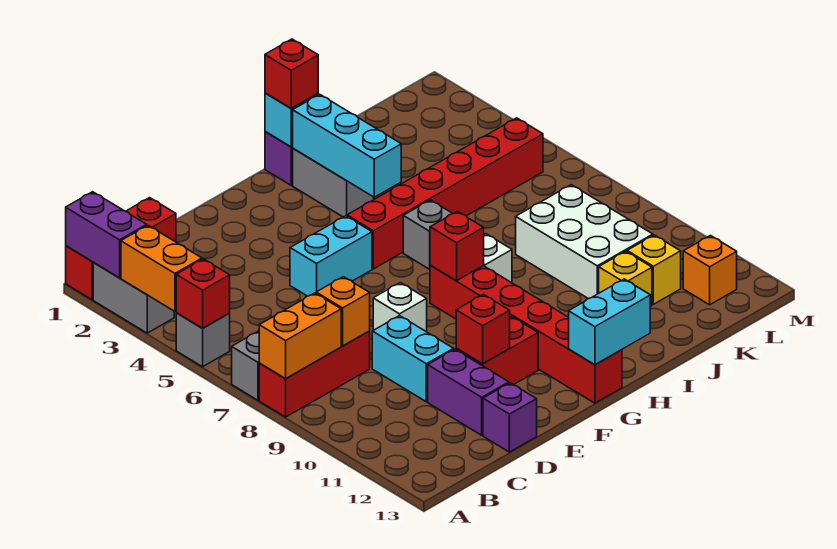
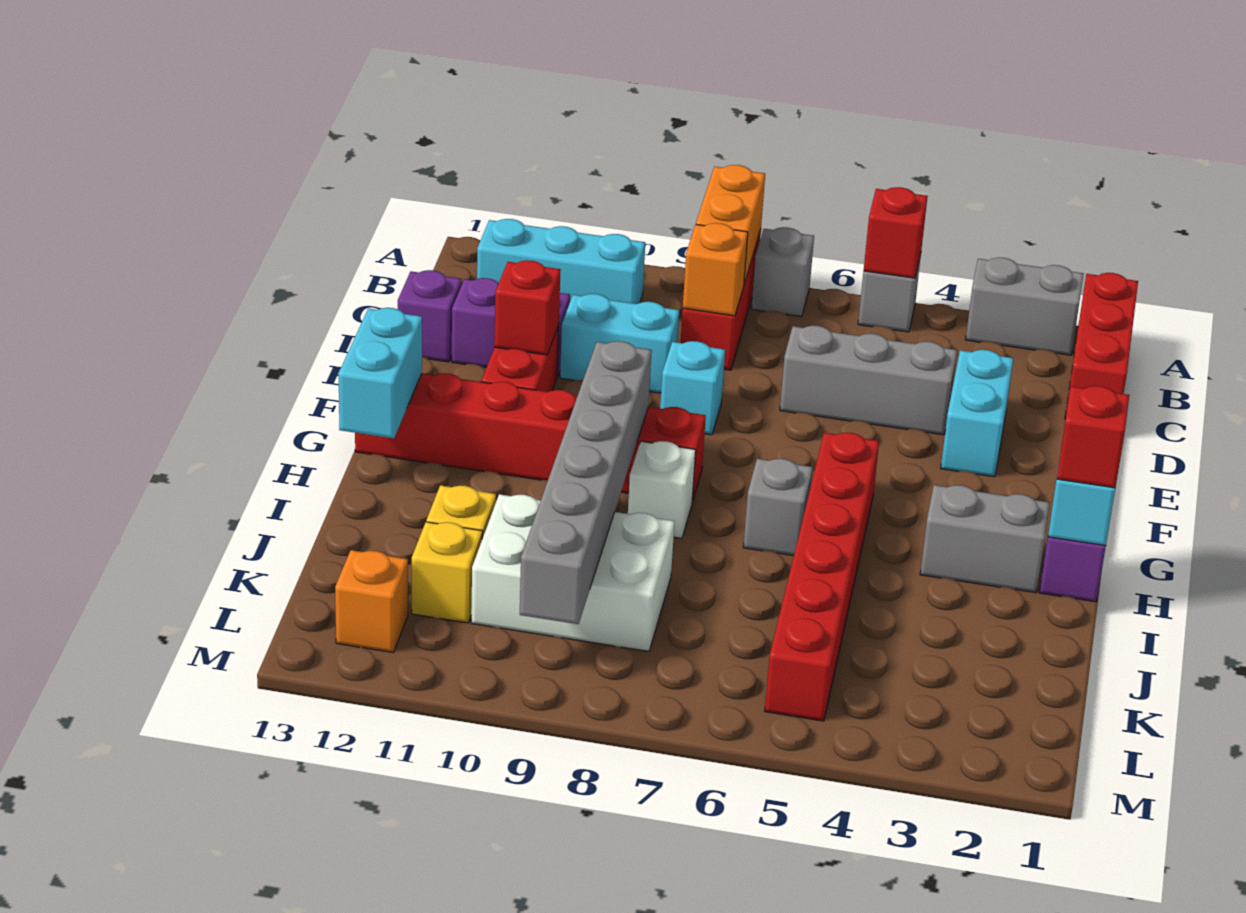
purple brick A1:A2 level 2 -> none
orange brick A3:A4 level 2 -> none
none -> grey brick D4:D6 level 1
cyan brick E5:F5 level 1 -> cyan brick D3:E3 level 1
white brick E8 level 1 -> cyan brick E8 level 1
red brick G8 level 2 -> none
none -> grey brick G9:L9 level 2
cyan brick H2:H4 level 2 -> cyan brick B10:B12 level 1

